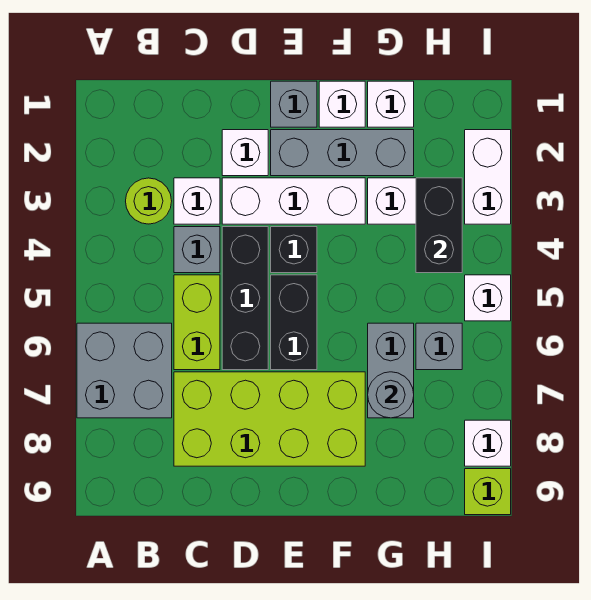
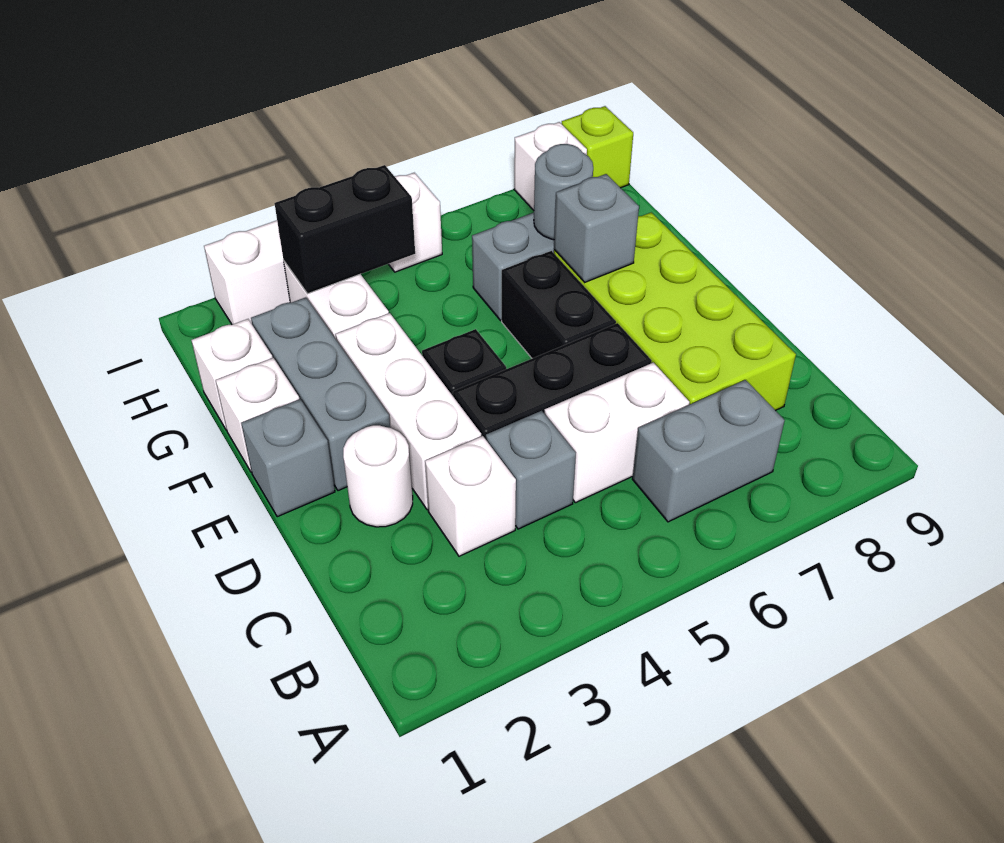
grey brick A6:B7 level 1 -> grey brick B6:B7 level 1
lime round brick B3 level 1 -> none
lime brick C5:C6 level 1 -> white brick C5:C6 level 1
white brick D2 level 1 -> white round brick D2 level 1
black brick E5:E6 level 1 -> black brick E6:F6 level 1
grey brick H6 level 1 -> grey brick F7 level 2

